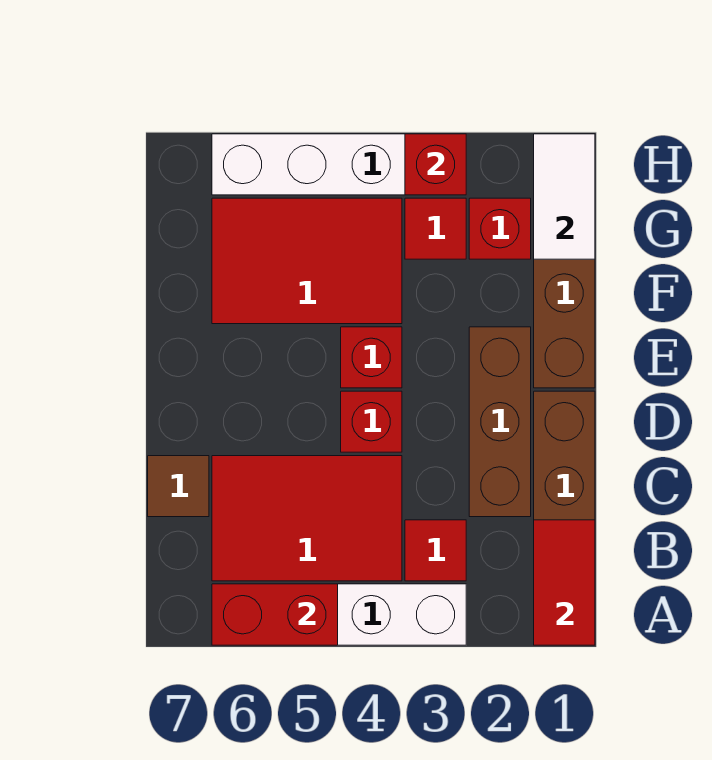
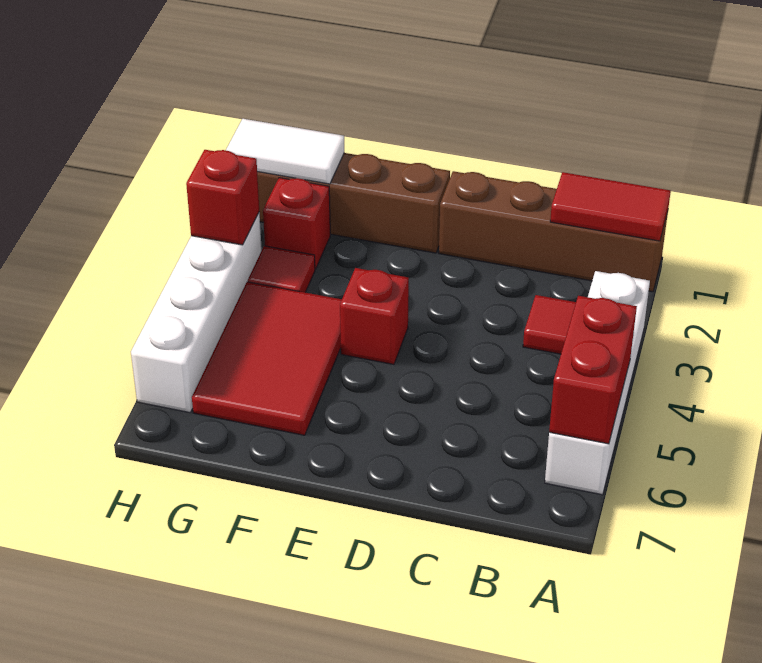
red tile B4:C6 level 1 -> none
brown brick C2:E2 level 1 -> none
brown tile C7 level 1 -> none
red brick D4 level 1 -> none

